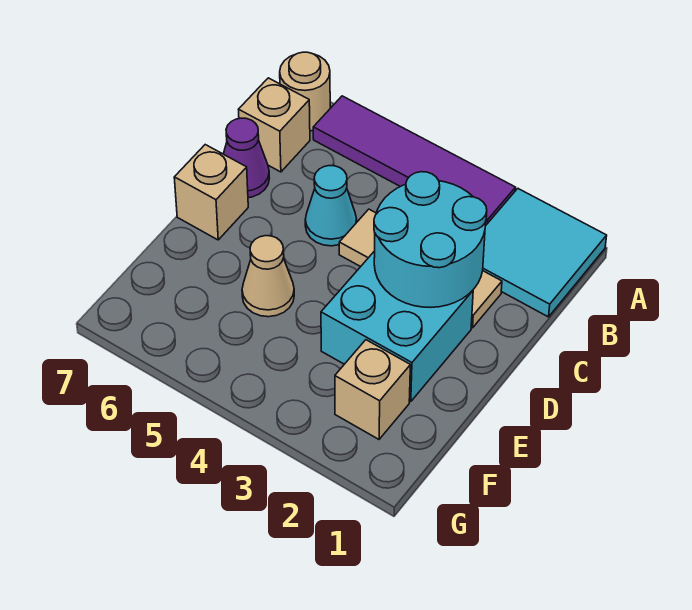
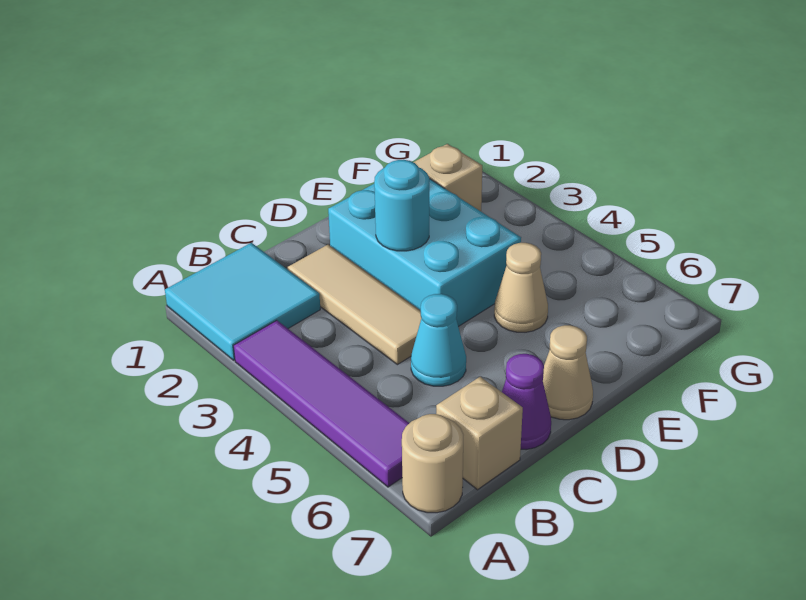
cyan round brick C2:D3 level 2 -> cyan round brick D3 level 2
cyan brick D2:E3 level 1 -> cyan brick D2:E4 level 1
tan brick D7 level 1 -> tan cone D7 level 1

